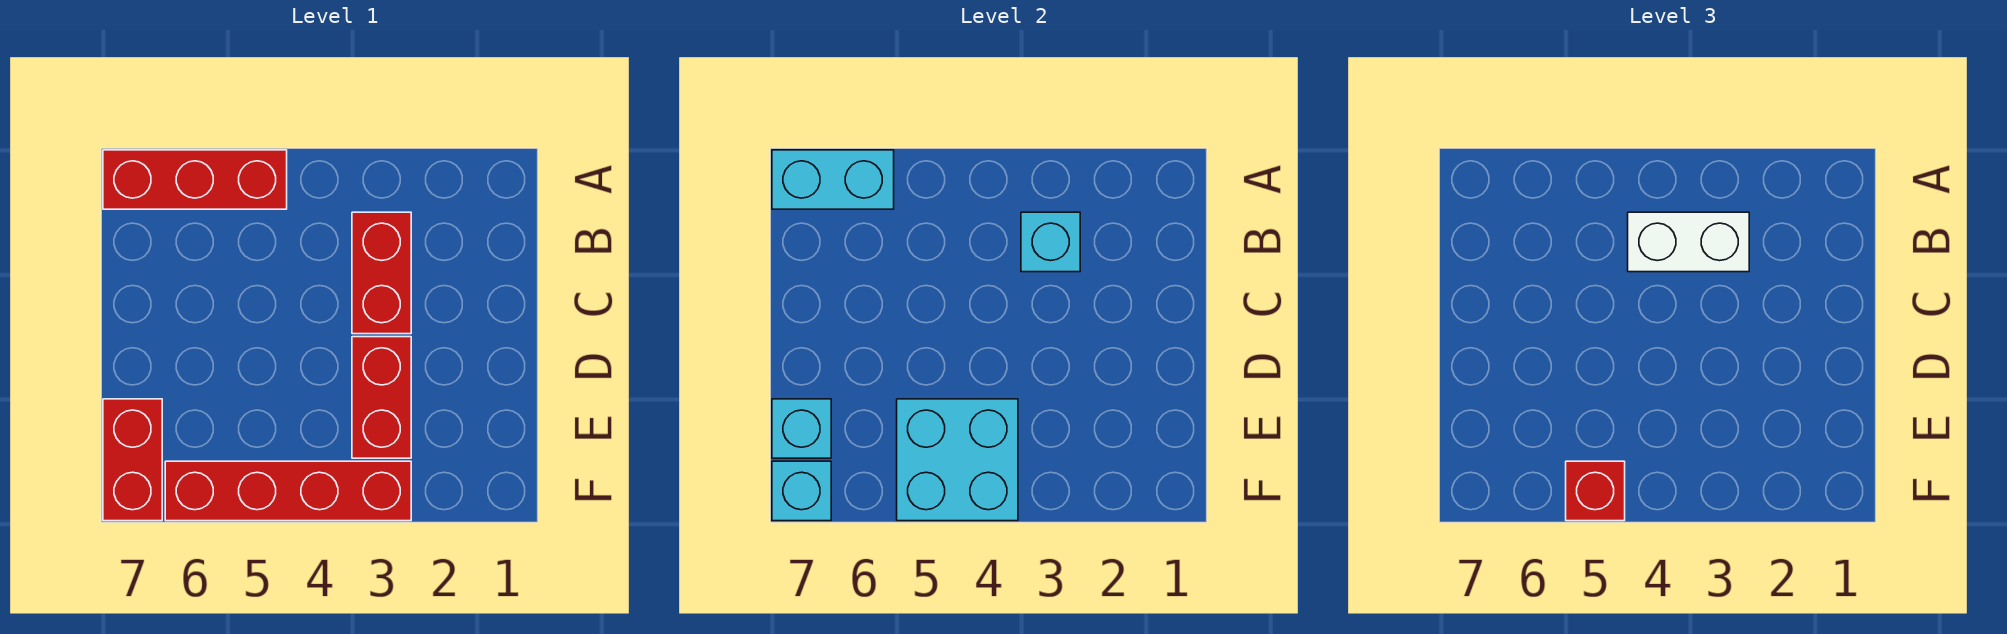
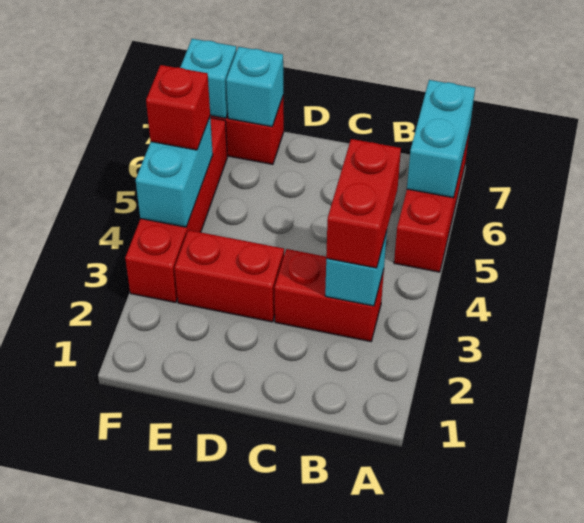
white brick B3:B4 level 3 -> red brick B3:B4 level 3
cyan brick E4:F5 level 2 -> cyan brick F4:F5 level 2

